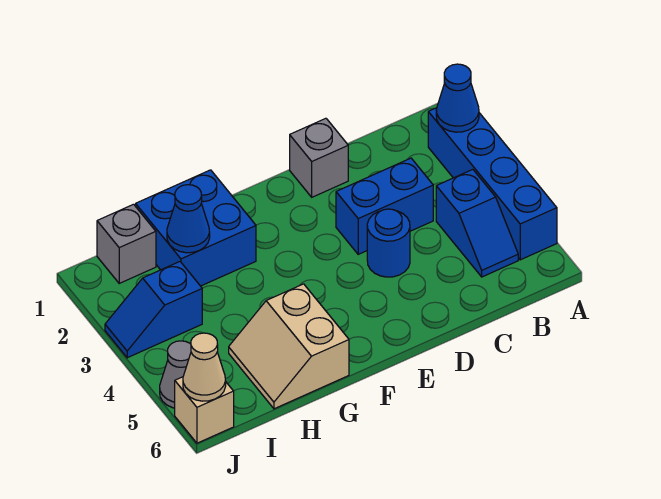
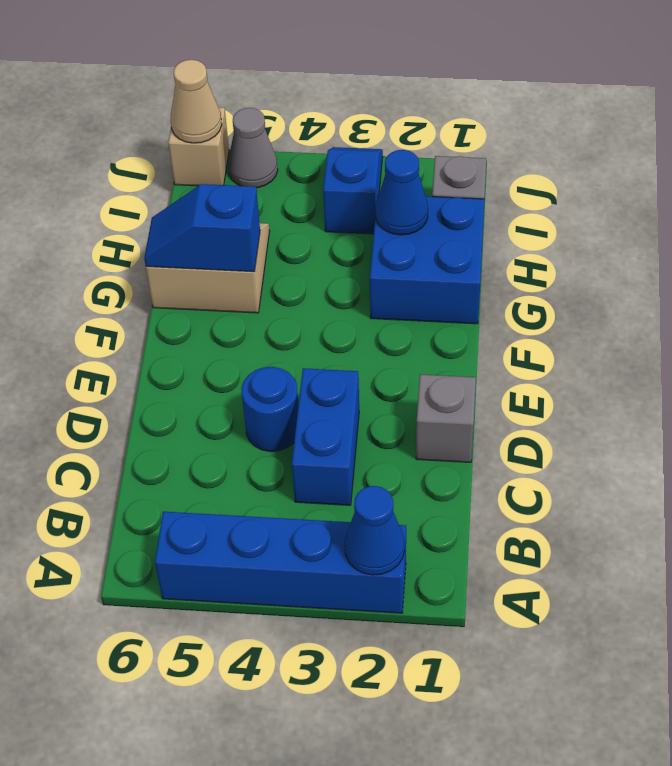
blue slope B4:B5 level 1 top 4 -> blue slope G5:G6 level 2 top 5

